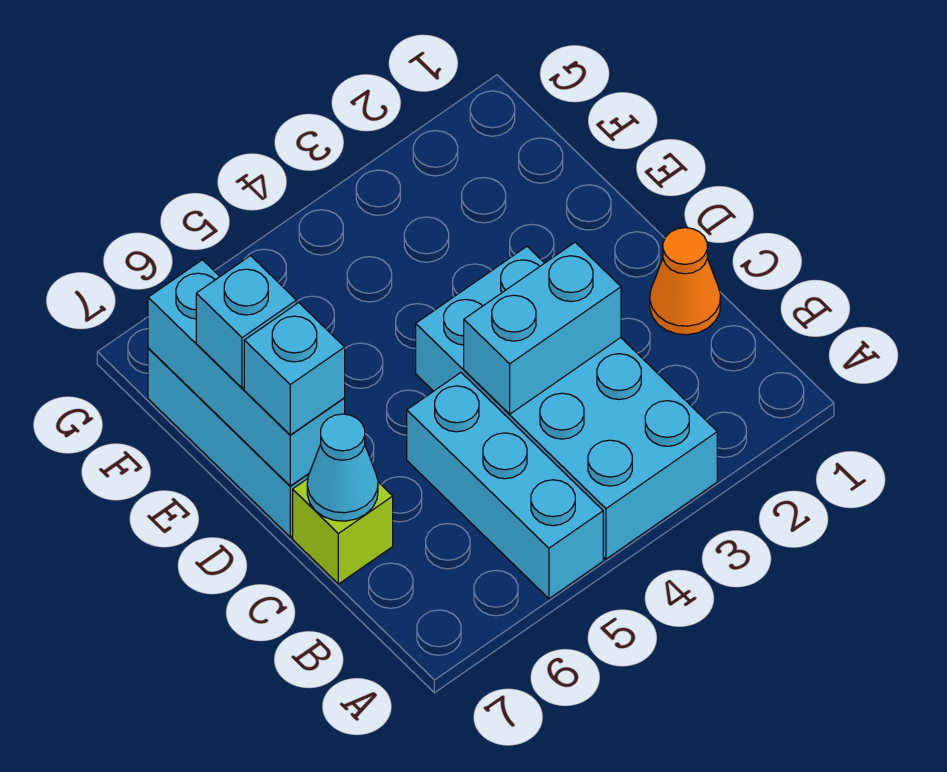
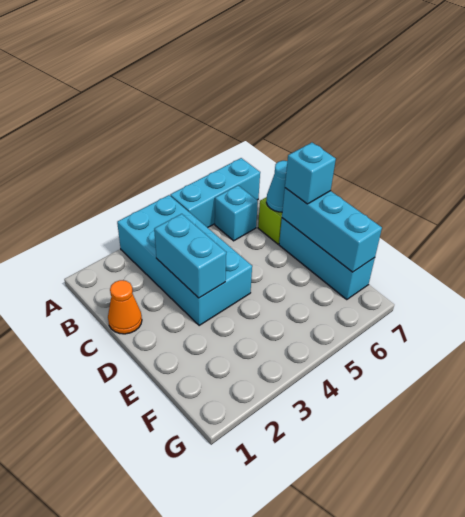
cyan brick A5:C5 level 1 -> cyan brick A5:A7 level 1
cyan brick C3:C4 level 2 -> cyan brick C3:D3 level 2
cyan brick E7 level 3 -> cyan brick B6 level 1

